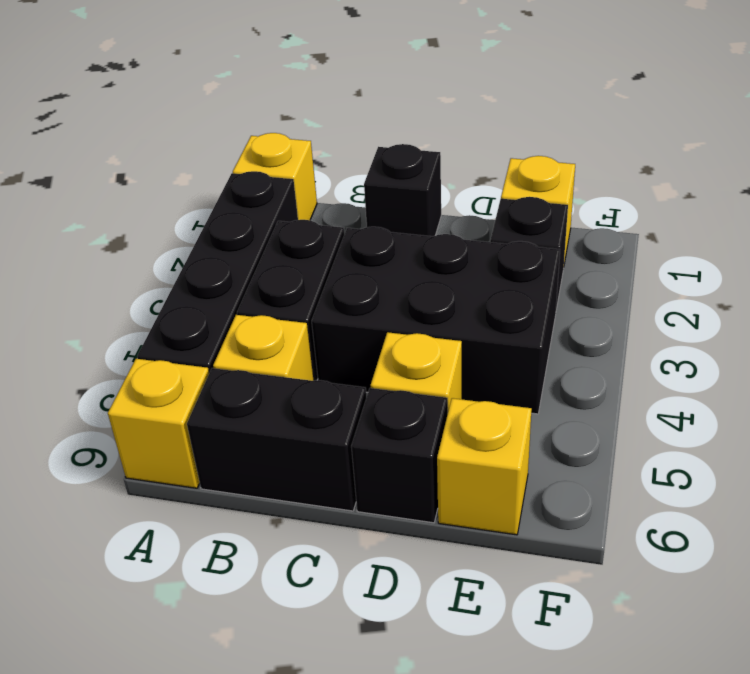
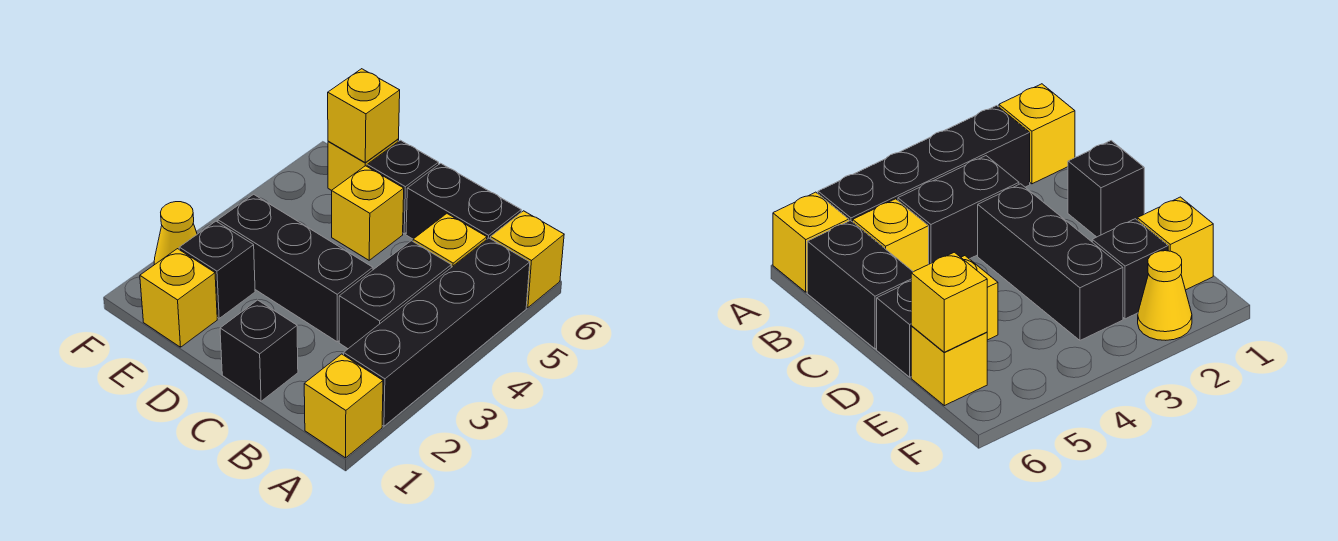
black brick C3:E4 level 1 -> black brick C3:E3 level 1
none -> yellow brick E6 level 2
none -> yellow cone F2 level 1

